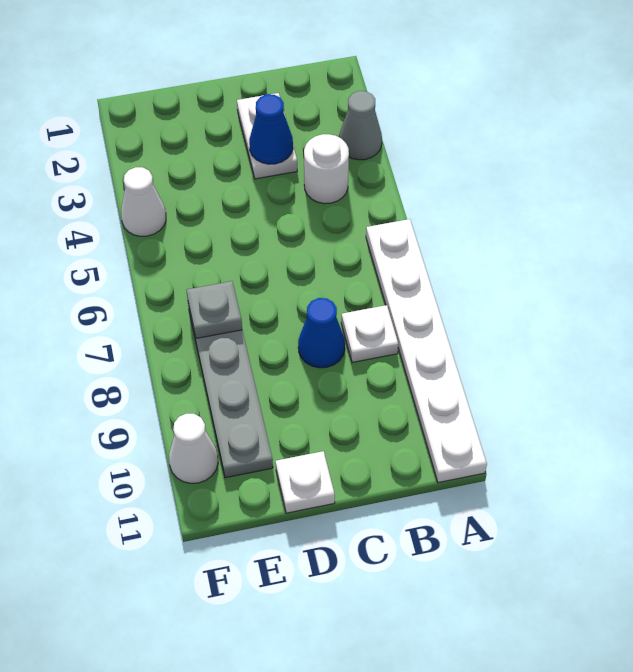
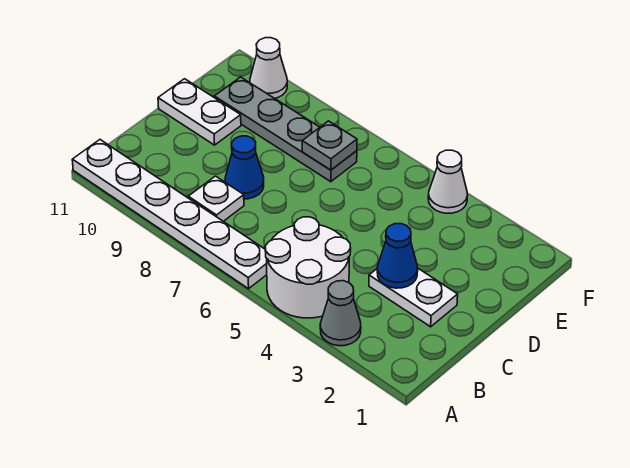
white round brick B4 level 1 -> white round brick A4:B5 level 1
white plate D11 level 1 -> white plate D10:D11 level 1

